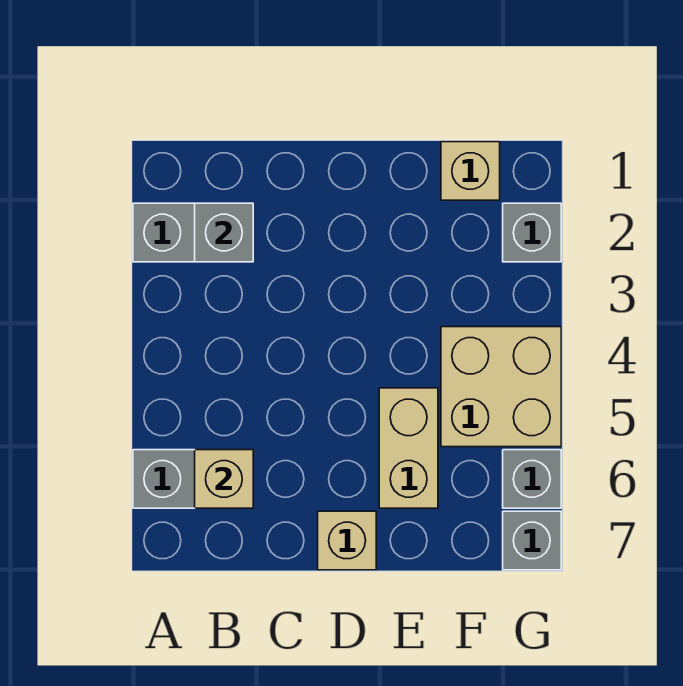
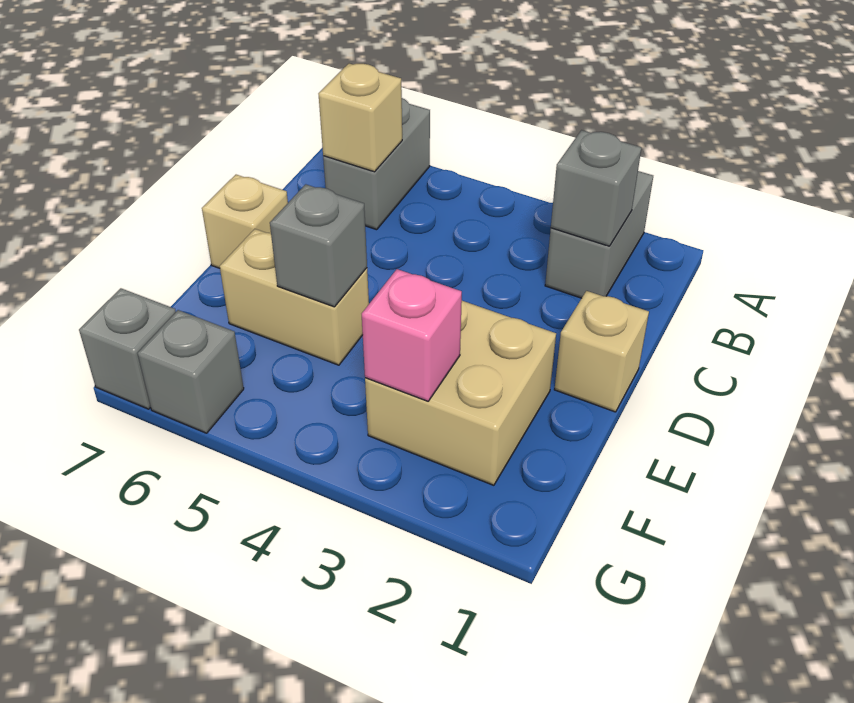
tan brick F1 level 1 -> tan brick D1 level 1
none -> pink brick F3 level 2
tan brick F4:G5 level 1 -> tan brick E2:F3 level 1
grey brick G2 level 1 -> grey brick E5 level 2

